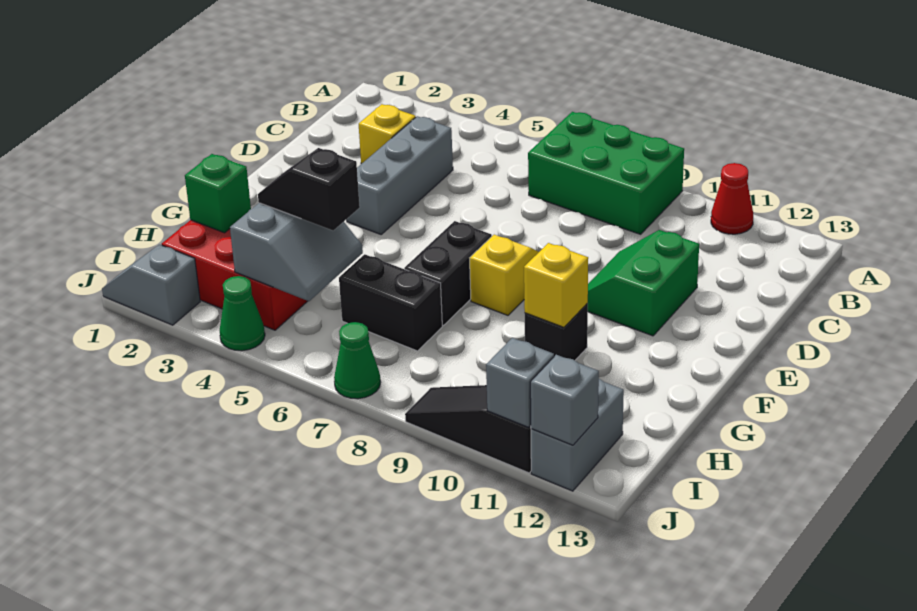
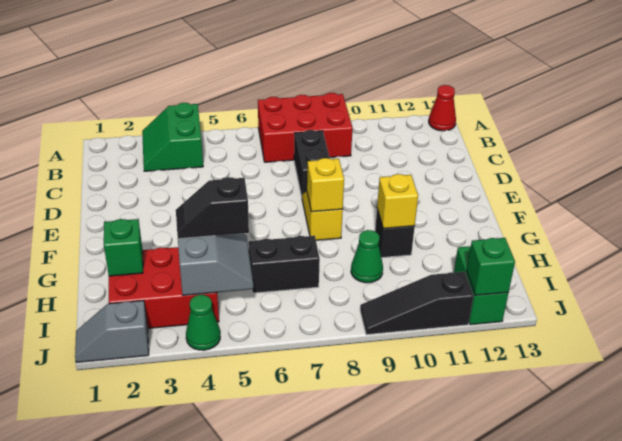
green brick A7:B9 level 1 -> red brick A7:B9 level 1
red cone A11 level 1 -> red cone A13 level 1
yellow brick C3 level 1 -> yellow brick F8 level 2
grey brick C4:E4 level 1 -> none
green slope D10:E11 level 1 top 11 -> green slope A3:B4 level 1 top 4
black brick F7:G7 level 1 -> black brick C8:D8 level 1
grey brick I12:J12 level 1 -> green brick I12:J12 level 1
green cone J7 level 1 -> green cone H9 level 1
grey brick J11 level 2 -> none
grey brick J12 level 2 -> green brick J12 level 2

